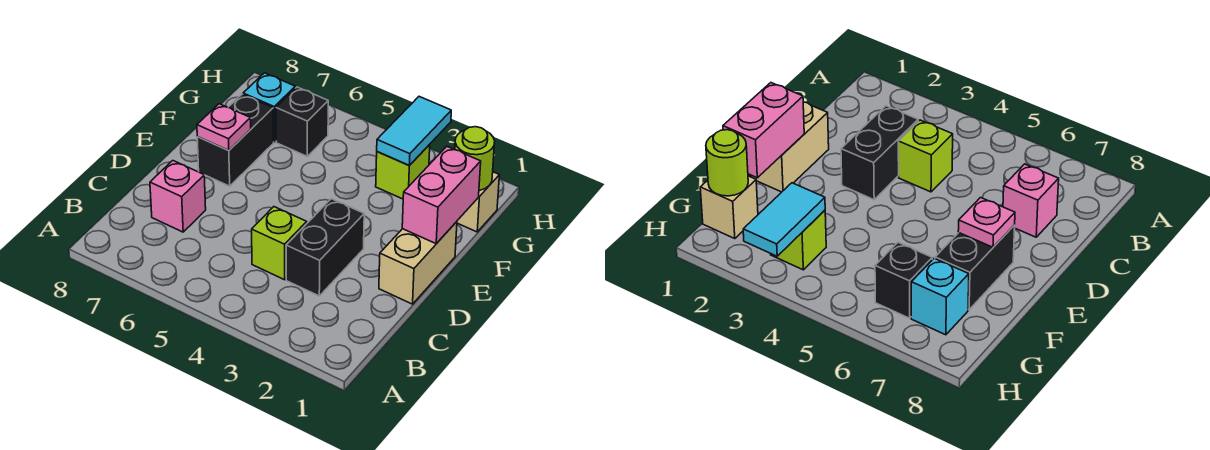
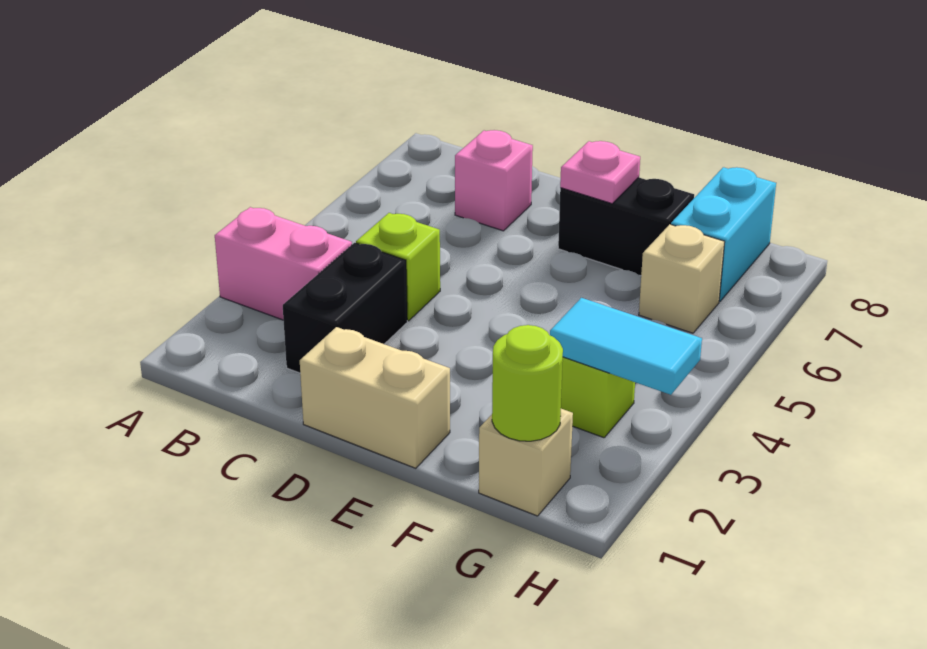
black brick C3:D3 level 1 -> black brick C2:C3 level 1
pink brick E1:F1 level 2 -> pink brick A3:B3 level 1
black brick G6 level 1 -> tan brick G6 level 1
cyan brick G7 level 1 -> cyan brick G7:G8 level 1

